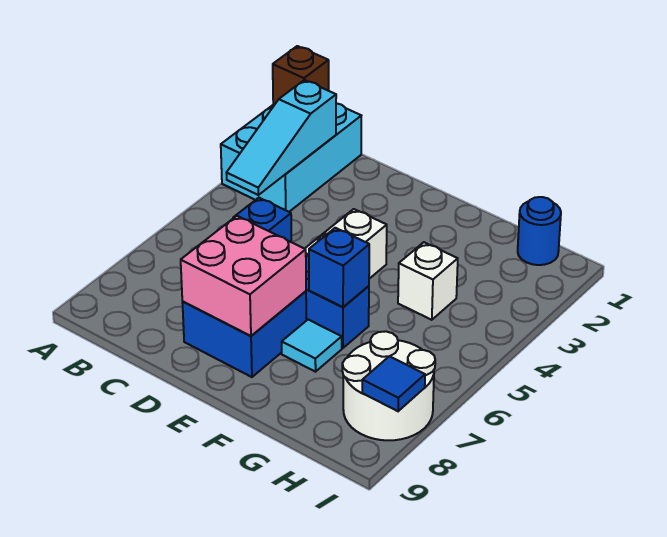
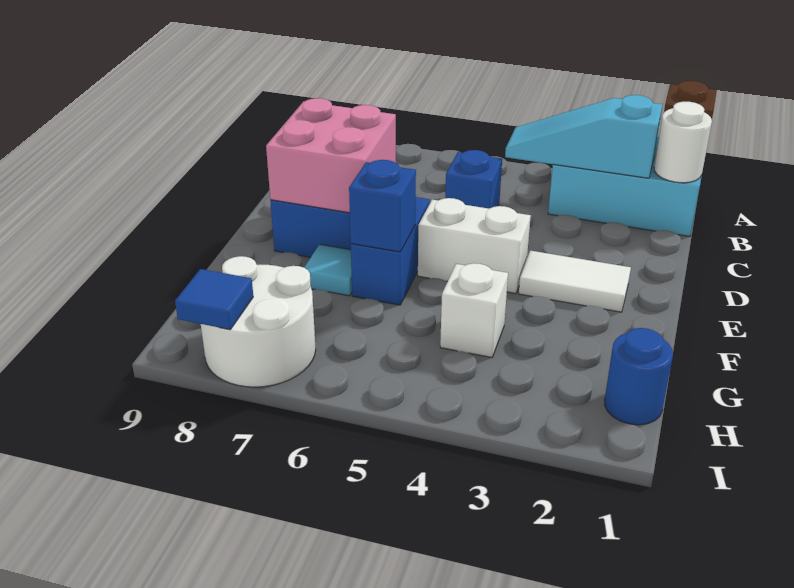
none -> white round brick B1 level 2
none -> white tile E2:E3 level 1

